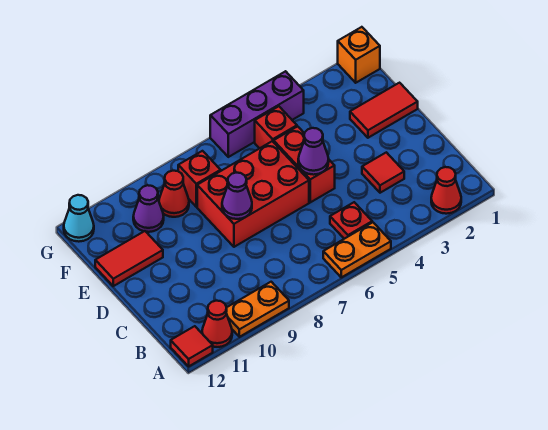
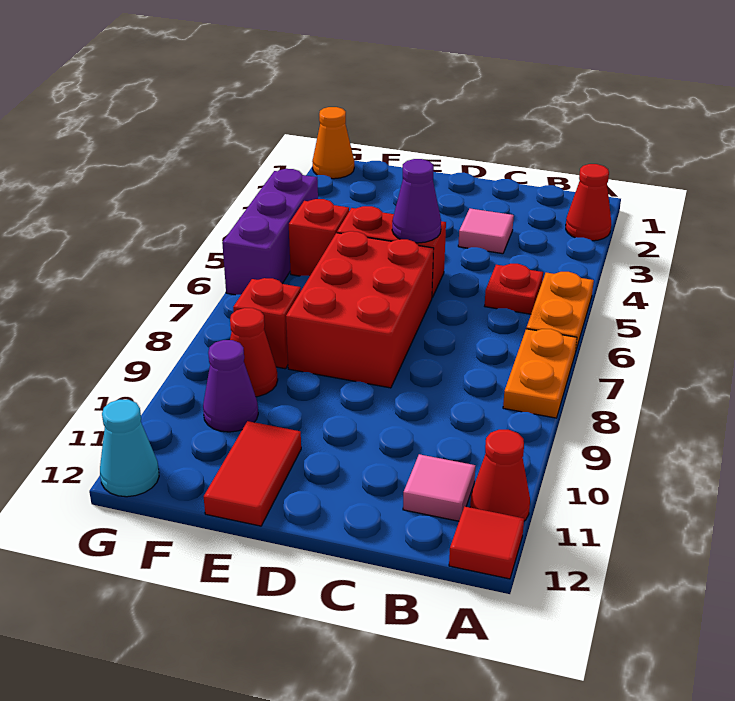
orange plate A9:A10 level 1 -> orange plate A7:A8 level 1
none -> pink tile B11 level 1
red tile C3 level 1 -> pink tile C3 level 1
purple cone D8 level 2 -> none
red tile E1:E2 level 1 -> none
orange brick G1 level 1 -> orange cone G1 level 1

